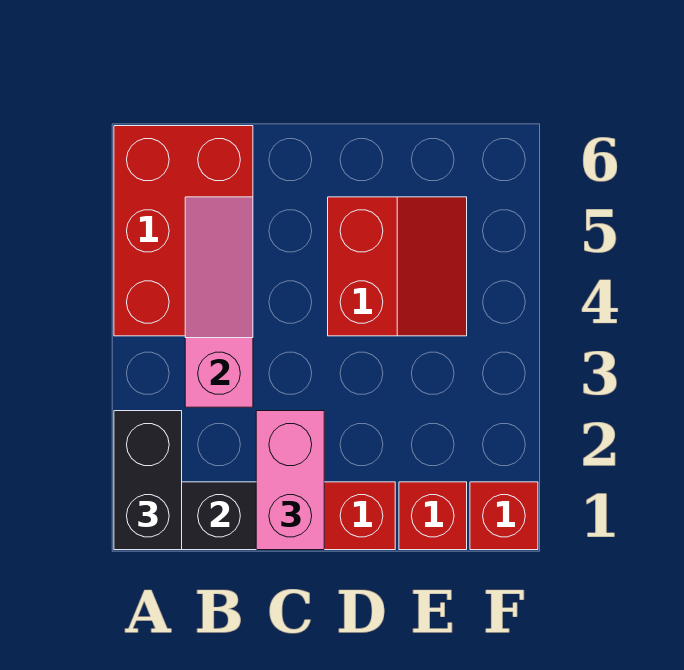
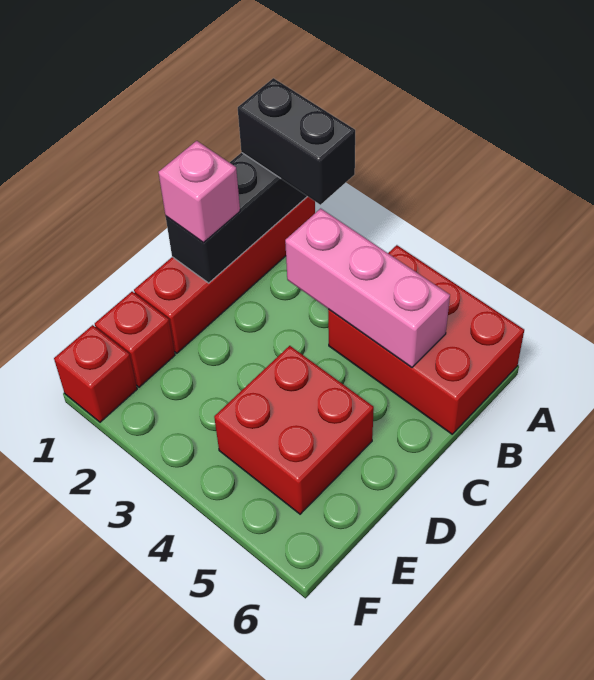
pink slope B3:B5 level 2 top 3 -> pink brick B3:B5 level 2
pink brick C1:C2 level 3 -> pink brick C1 level 3
red slope D4:E5 level 1 top D -> red brick D4:E5 level 1

